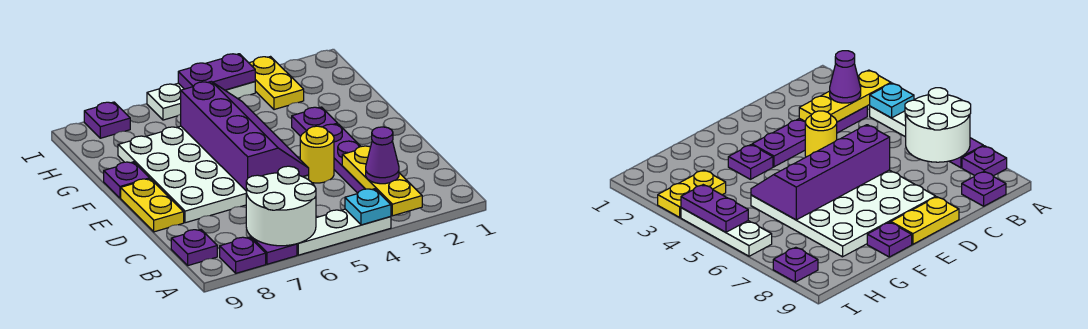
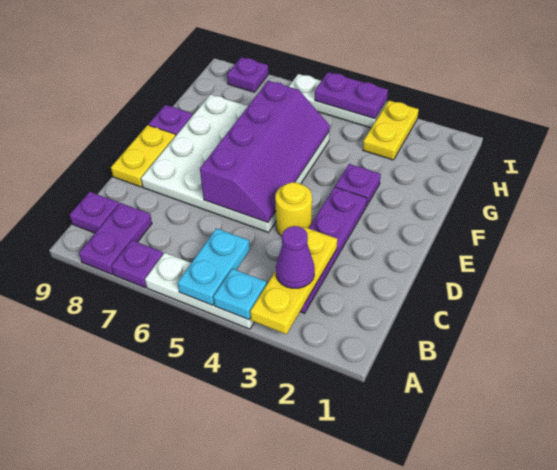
none -> cyan plate A5:B5 level 2
white round brick A6:B7 level 2 -> none
purple plate A8 level 1 -> purple plate A8:B8 level 1

